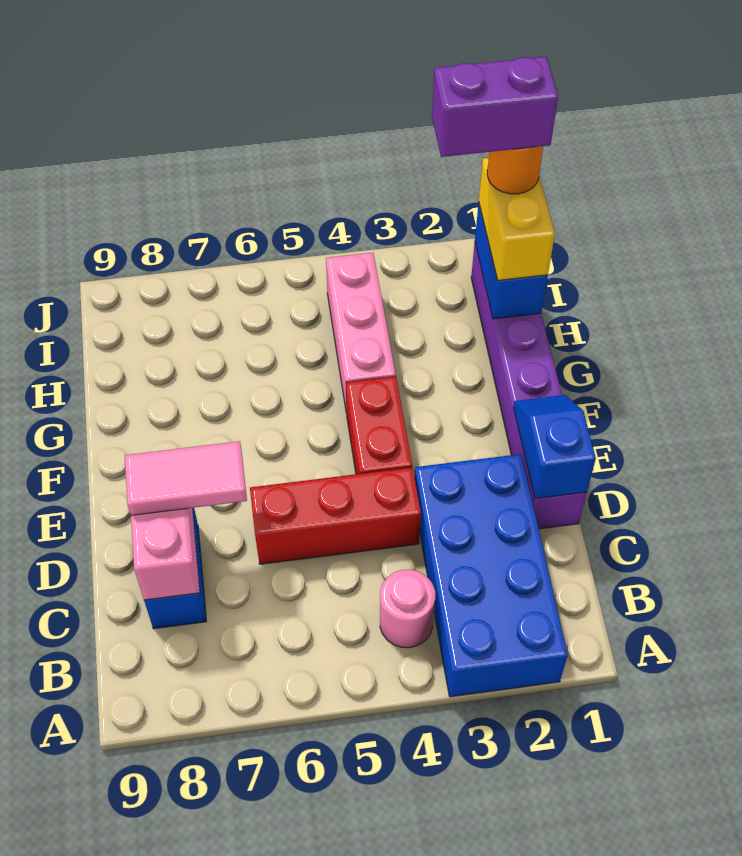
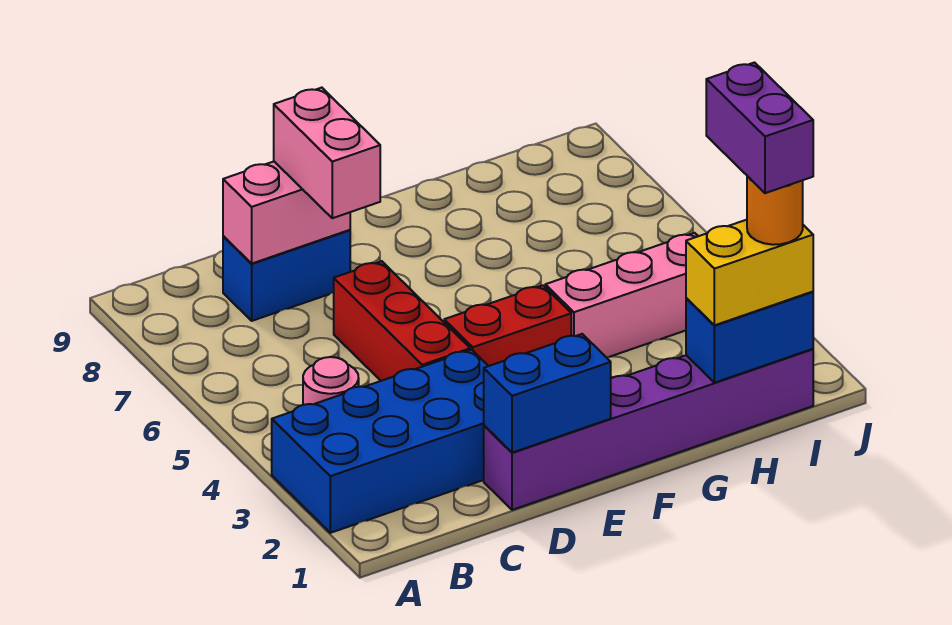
blue slope D1:E1 level 2 top D -> blue brick D1:E1 level 2
pink tile D7:D8 level 3 -> pink brick D7:D8 level 3

